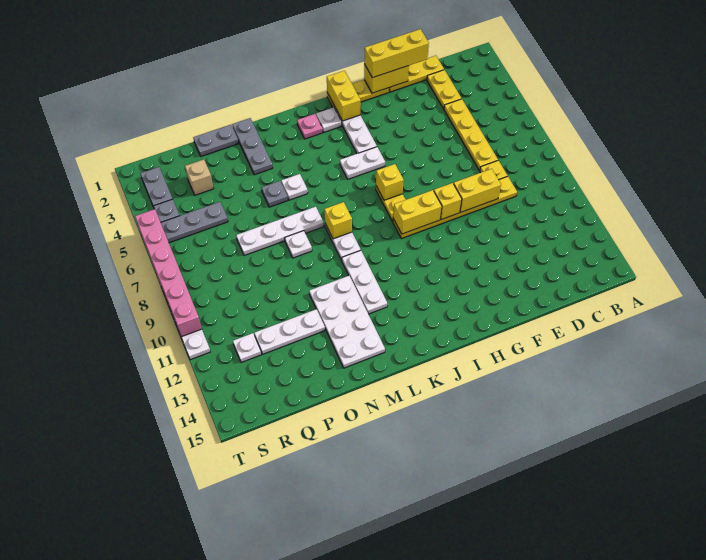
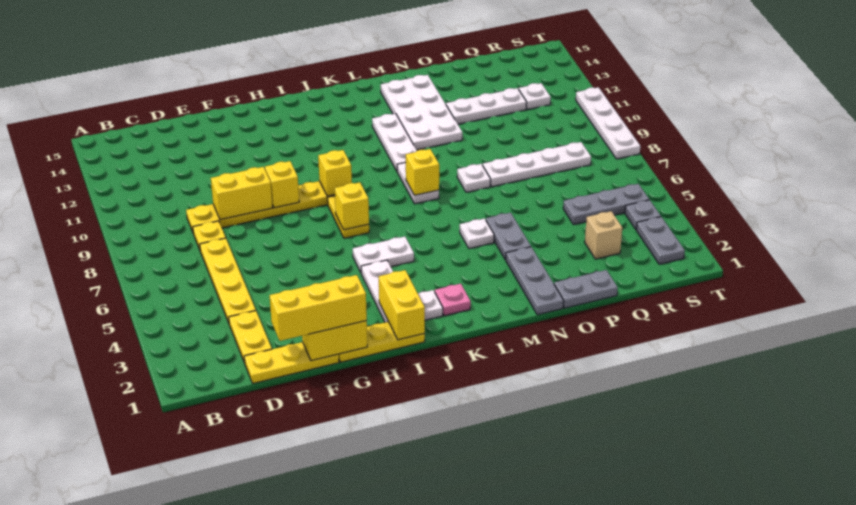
yellow brick H9:I9 level 2 -> yellow brick I9 level 2
white plate M7:P7 level 1 -> white plate O8:R8 level 1
grey plate N5 level 1 -> grey plate N4:N5 level 1
pink brick T5:T10 level 2 -> none

